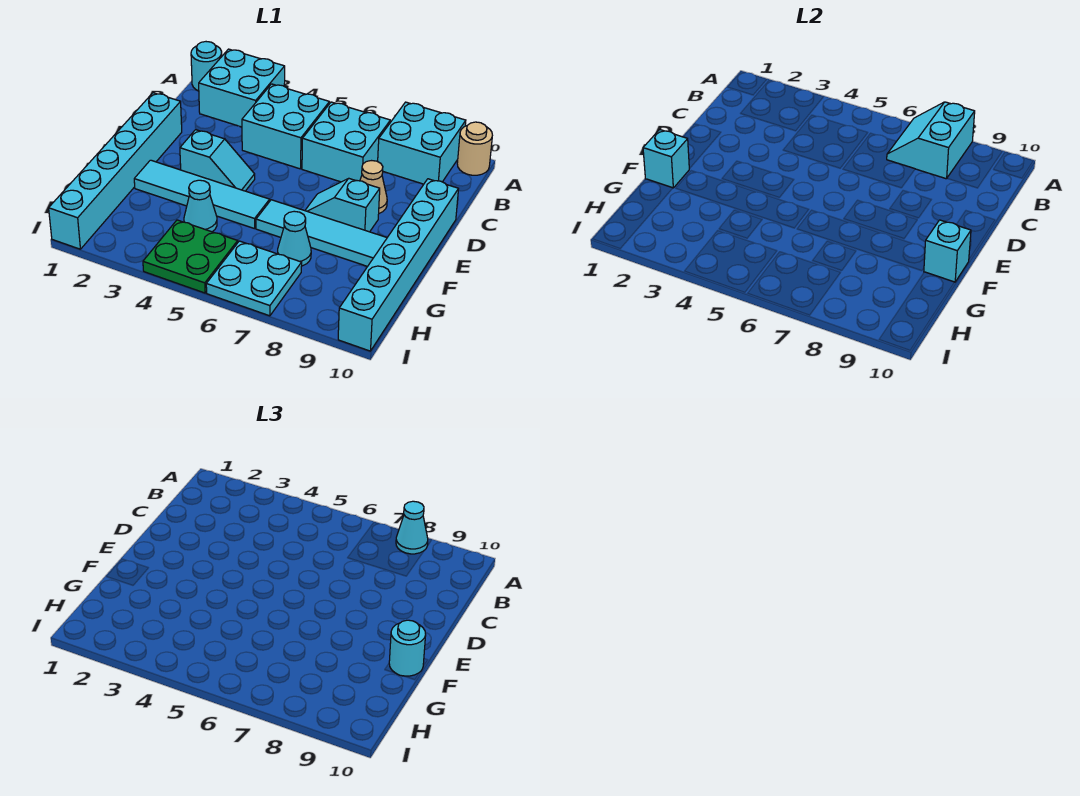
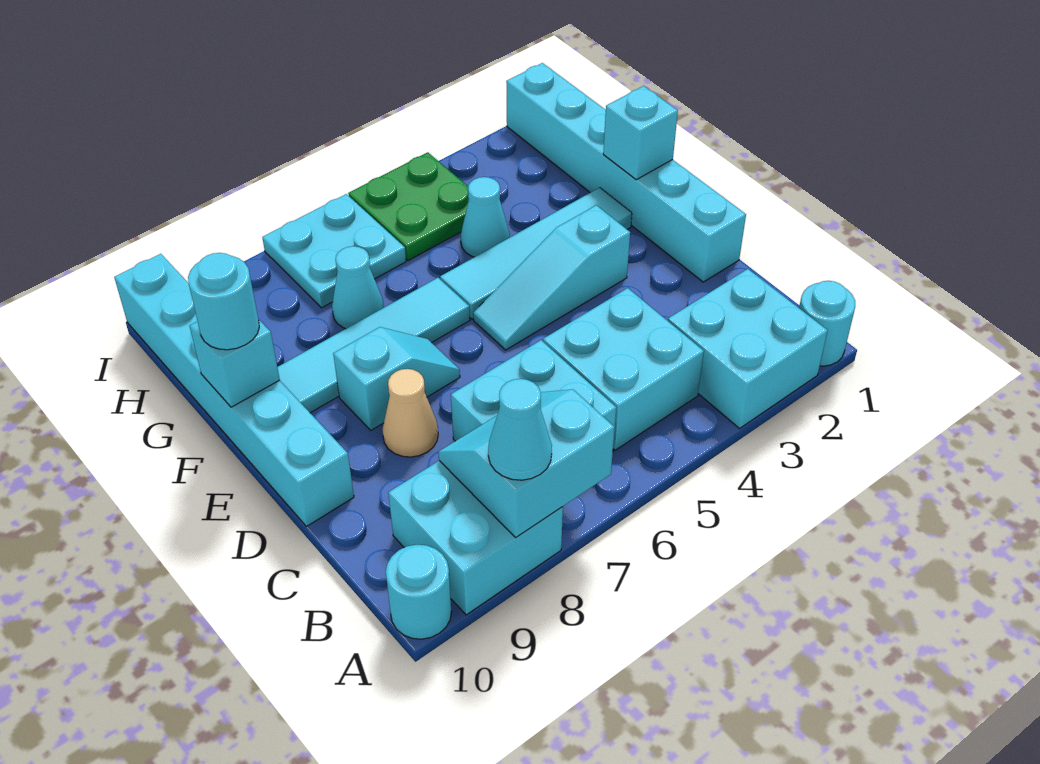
cyan slope A7:B8 level 2 top 8 -> cyan slope A7:B8 level 2 top A
tan round brick A10 level 1 -> cyan round brick A10 level 1
cyan slope E3:E4 level 1 top 3 -> cyan slope E3:E5 level 1 top 3

